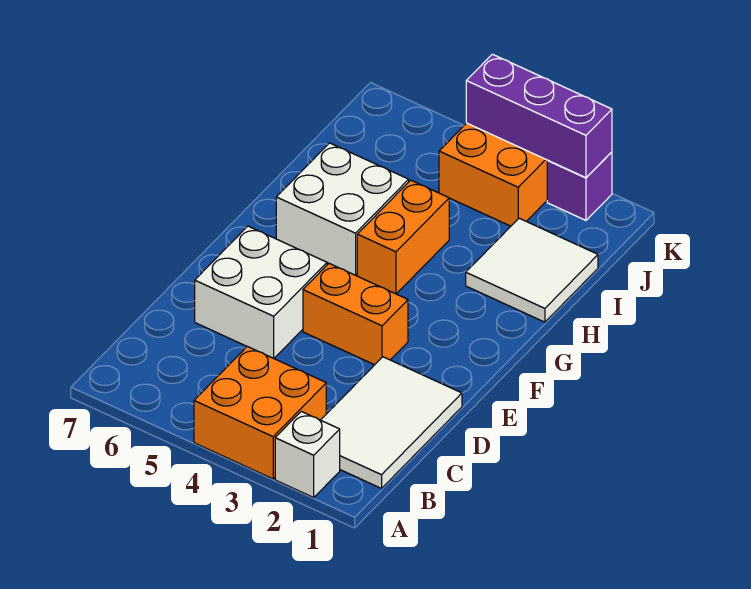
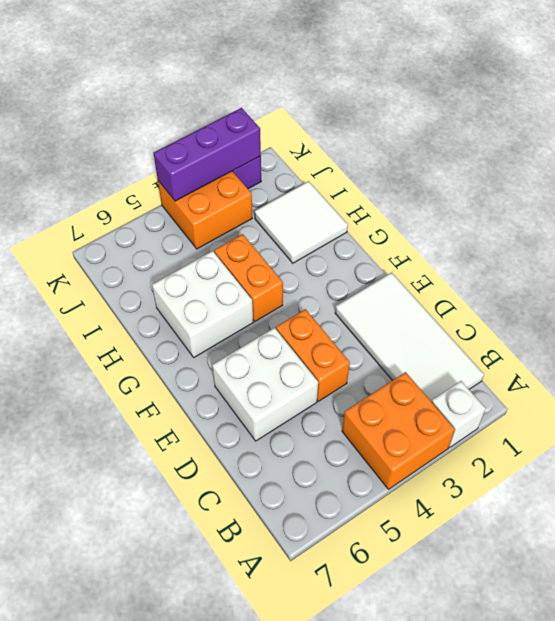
white tile B1:D2 level 1 -> white tile B1:E2 level 1
orange brick E3:E4 level 1 -> orange brick D4:E4 level 1

